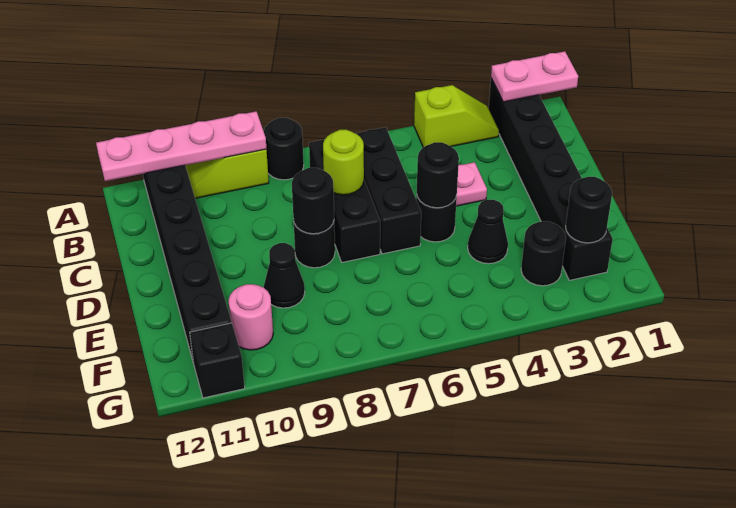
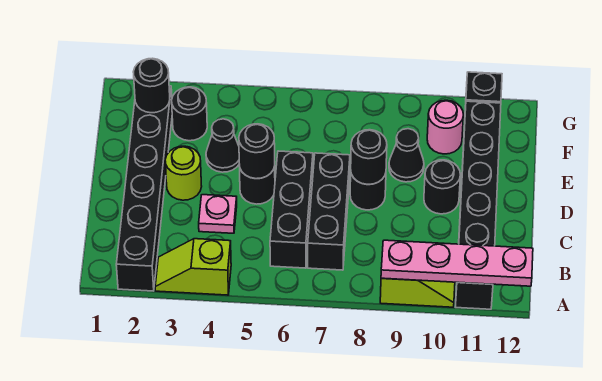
pink plate A1:A2 level 2 -> none
black round brick A8 level 1 -> black round brick D10 level 1
lime round brick C7 level 2 -> lime round brick D3 level 1

